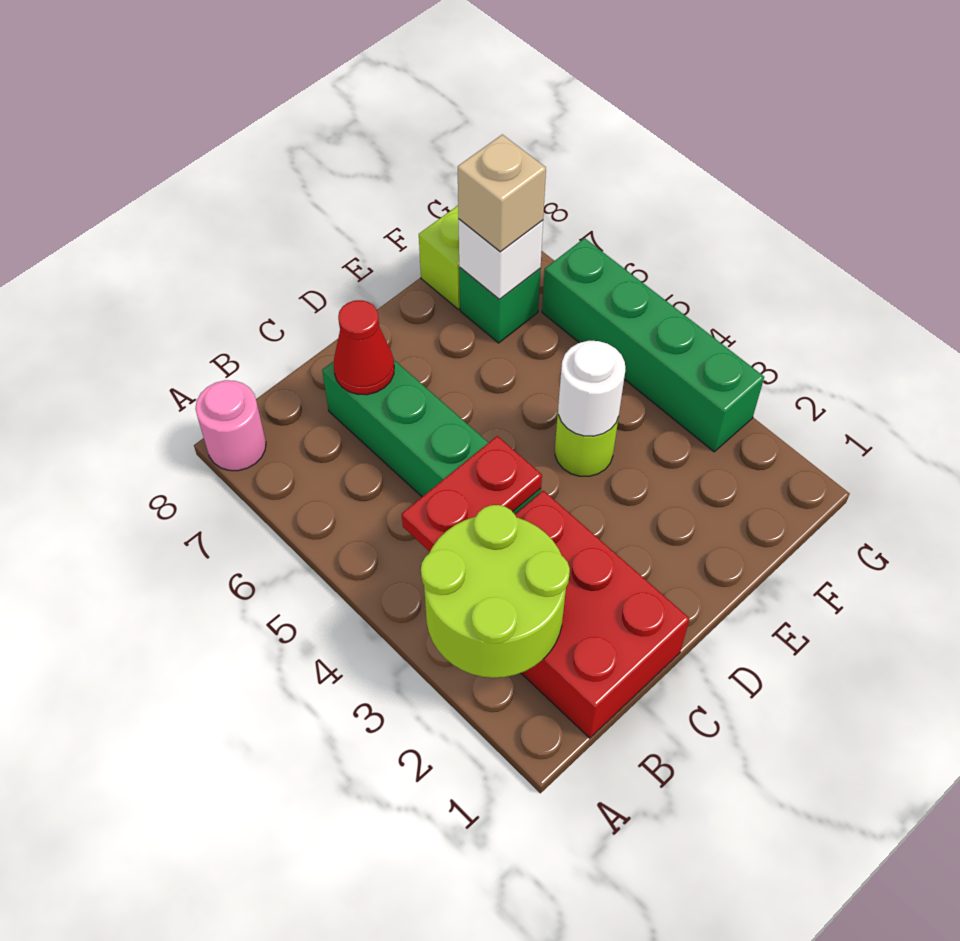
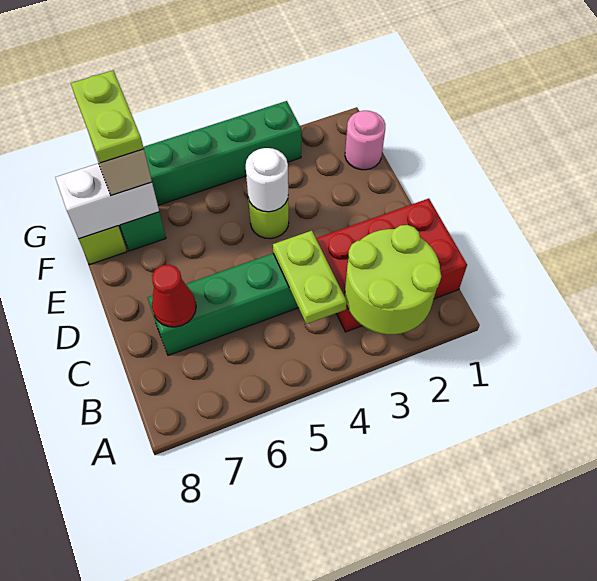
pink round brick A8 level 1 -> pink round brick F1 level 1
red plate B4:C4 level 2 -> lime plate B4:C4 level 2
white brick F7 level 2 -> white brick F7:F8 level 2
none -> lime plate F7:G7 level 4

